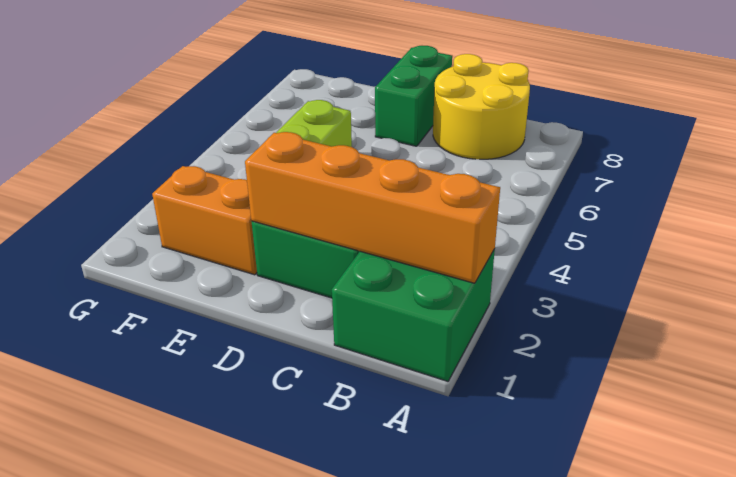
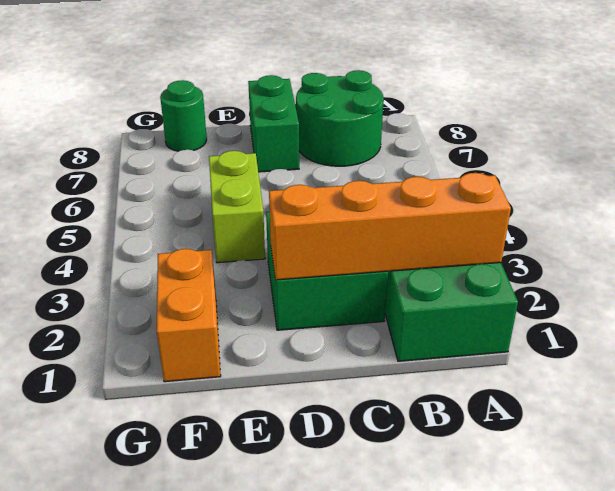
yellow round brick B7:C8 level 1 -> green round brick B7:C8 level 1
orange brick E2:F2 level 1 -> orange brick F1:F2 level 1
none -> green round brick F8 level 1

